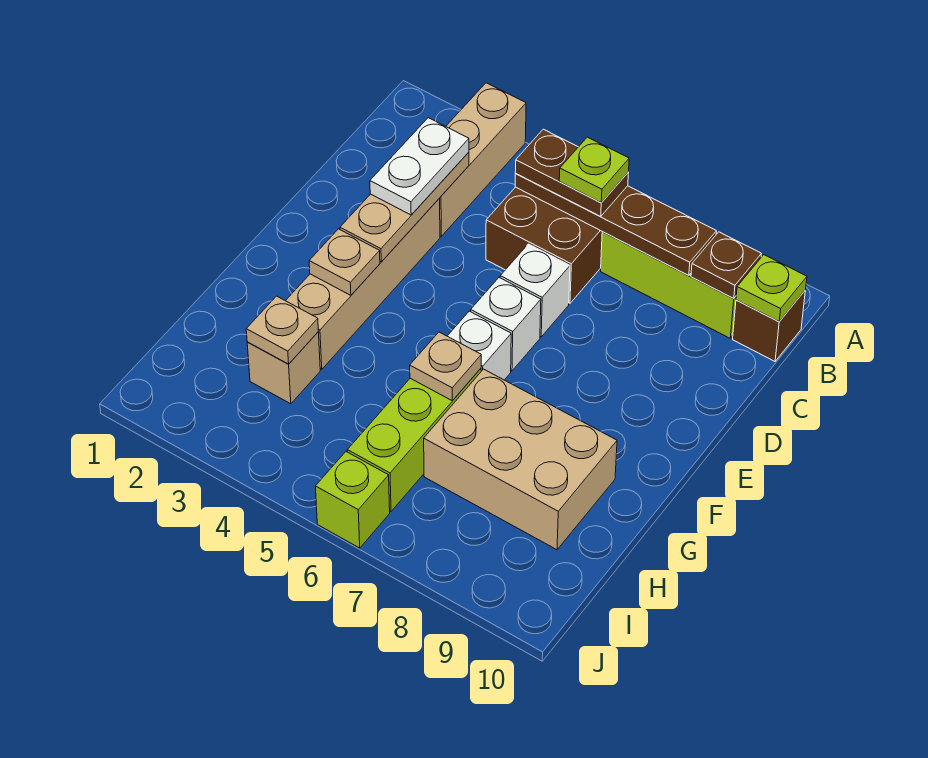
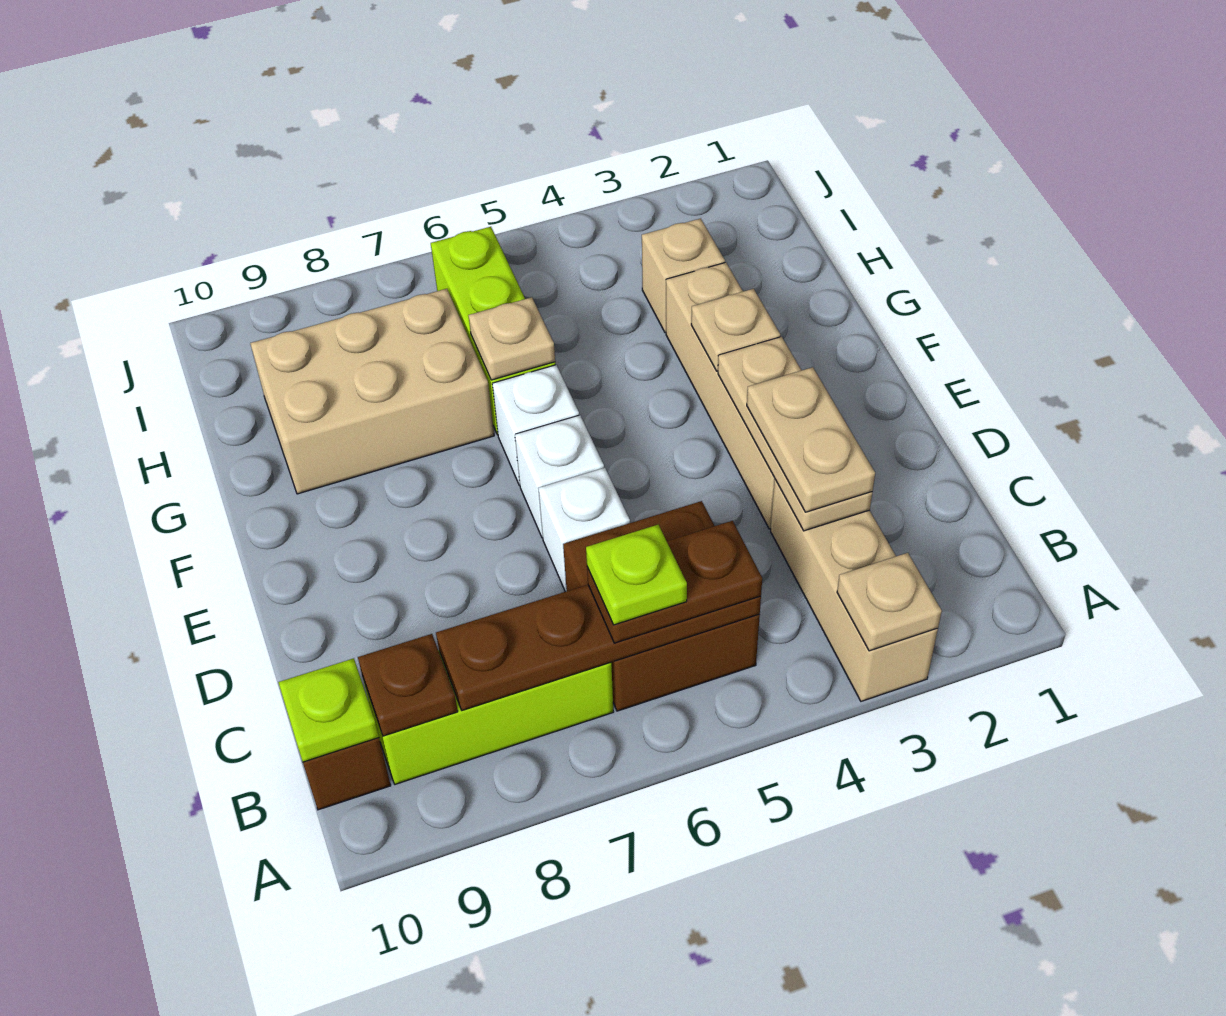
white plate C3:D3 level 3 -> tan plate C3:D3 level 3
tan plate H3 level 2 -> tan plate A3 level 2
lime brick J6 level 1 -> none

